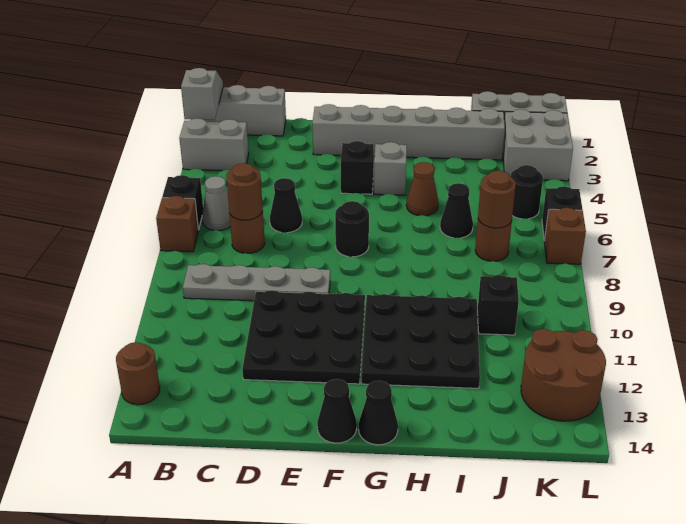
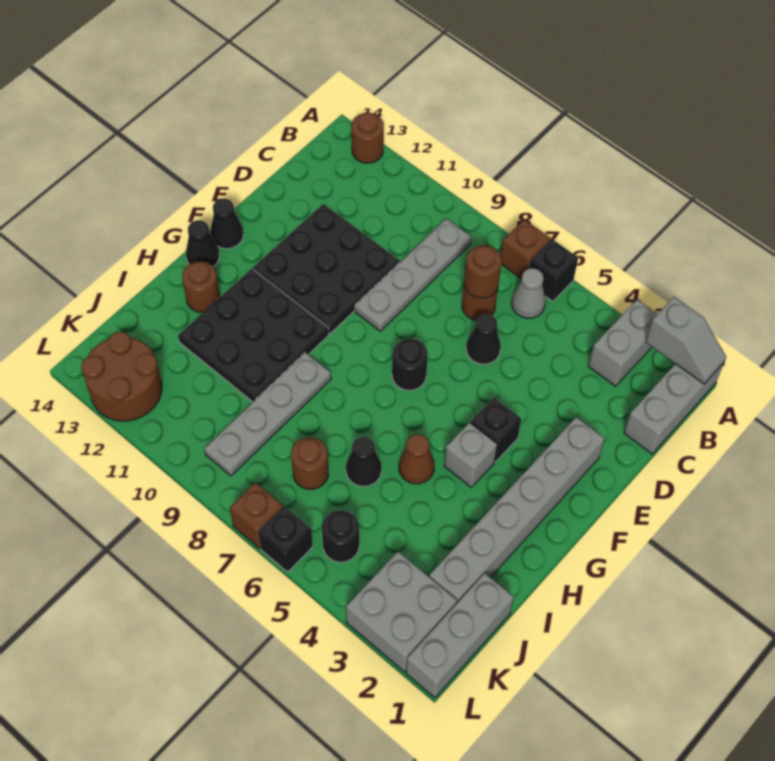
none -> grey plate H9:K9 level 1
brown round brick J7 level 2 -> brown round brick H13 level 1
black brick J10 level 1 -> none

